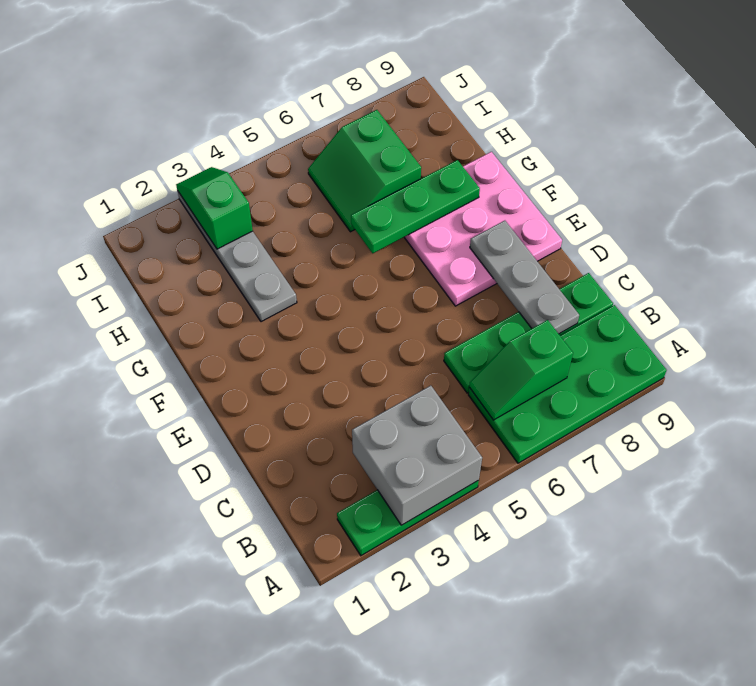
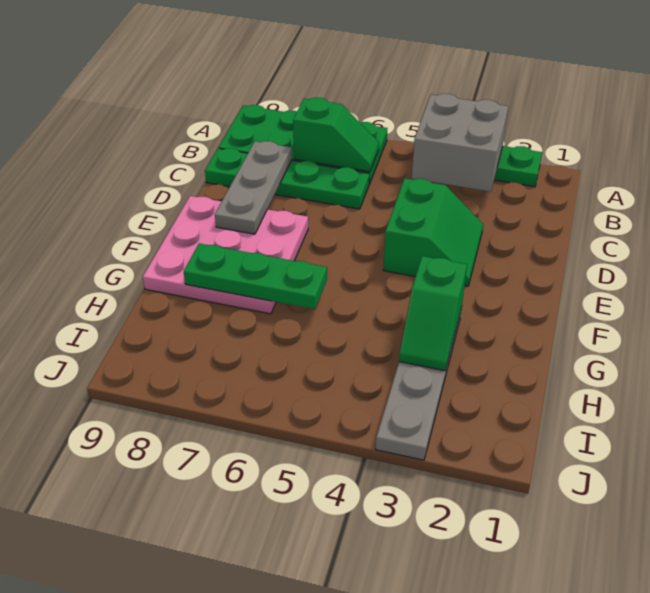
green slope H6:I7 level 1 top 7 -> green slope D3:E4 level 1 top 4
green slope I3:J3 level 2 top I -> green slope G3:H3 level 2 top G

